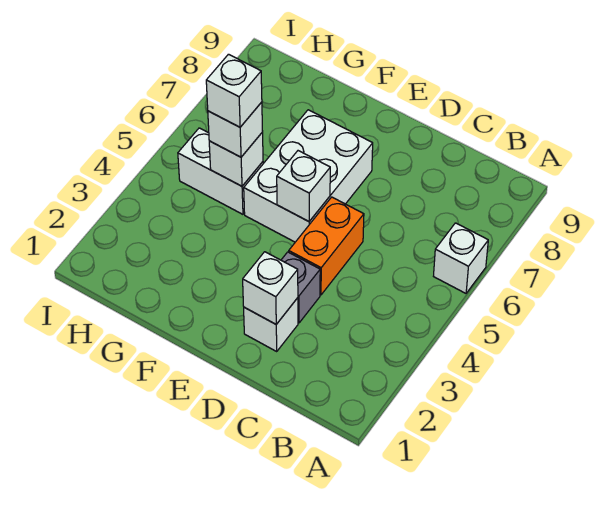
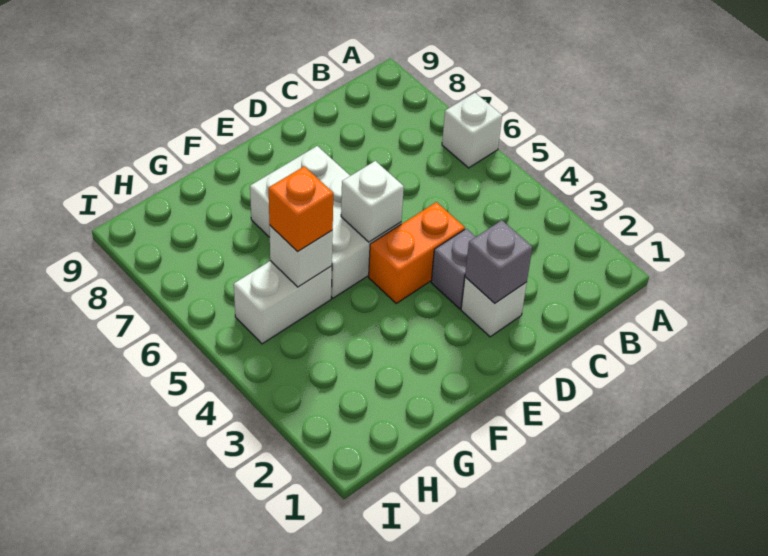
white brick D2 level 2 -> grey brick D2 level 2
orange brick D4:D5 level 1 -> orange brick D4:E4 level 1
white brick G5 level 3 -> orange brick G5 level 3
white brick G5 level 4 -> none

